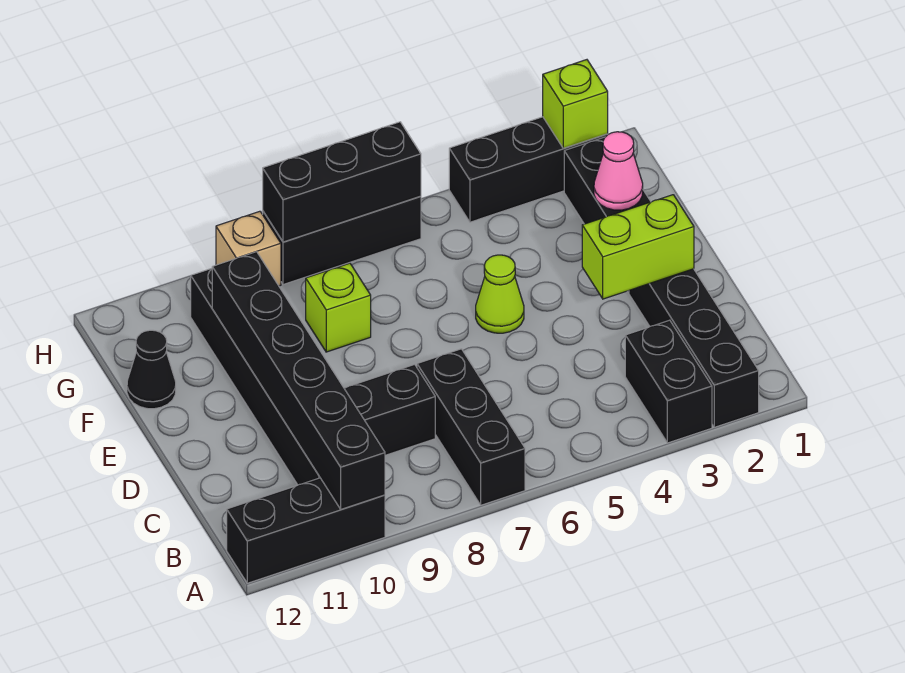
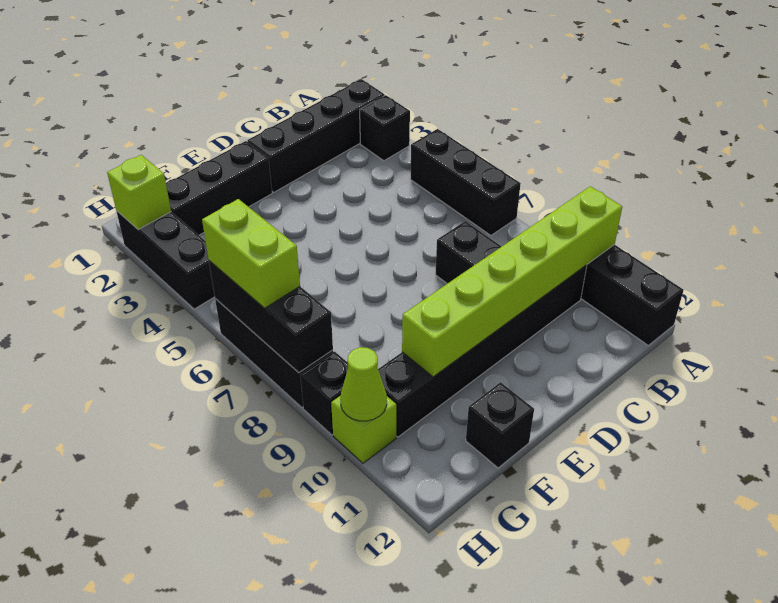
black brick A3:B3 level 1 -> black brick A3 level 1
black brick A7:C7 level 1 -> black brick A5:A7 level 1
black brick A10:F10 level 2 -> lime brick A10:F10 level 2
lime brick D2:D3 level 2 -> lime brick H6:H7 level 3
lime cone E5 level 1 -> lime cone H10 level 2
pink cone F2 level 2 -> none
lime brick F8 level 1 -> lime brick H10 level 1
black cone F12 level 1 -> black brick F12 level 1
tan brick H9 level 1 -> black brick H9 level 1

